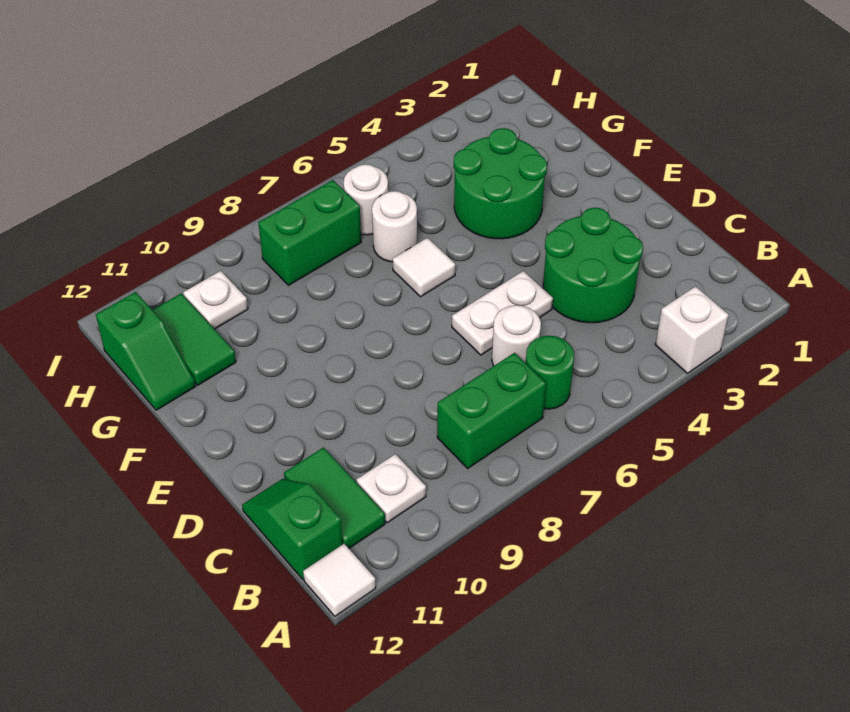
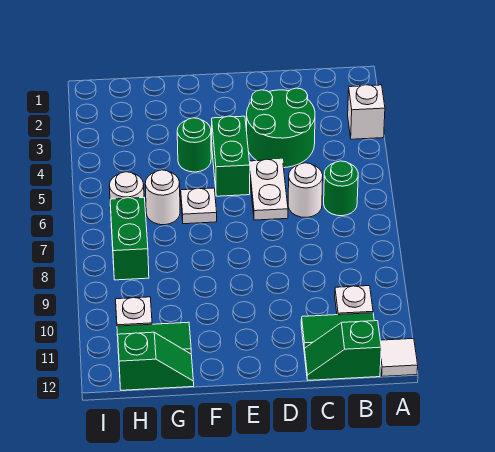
green brick B7:B8 level 1 -> green brick E4:E5 level 1
green round brick F3:G4 level 1 -> green round brick F4 level 1
white tile F6 level 1 -> white plate F6 level 1

